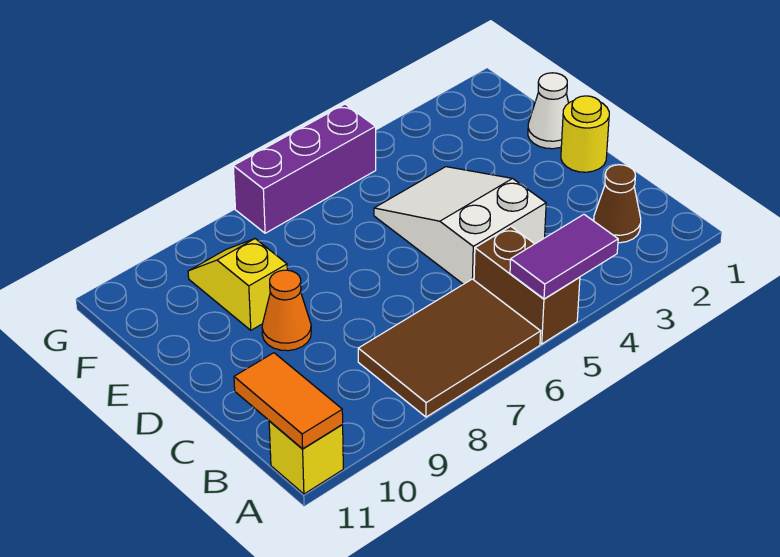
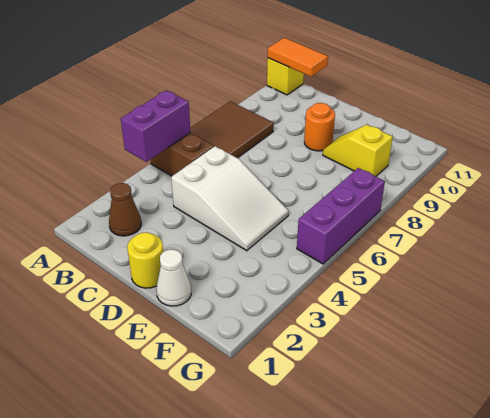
purple tile A4:A5 level 2 -> purple brick A4:A5 level 2
orange cone D9 level 1 -> orange round brick D9 level 1
yellow slope E9:F9 level 1 top E -> yellow slope E9:F9 level 1 top F

